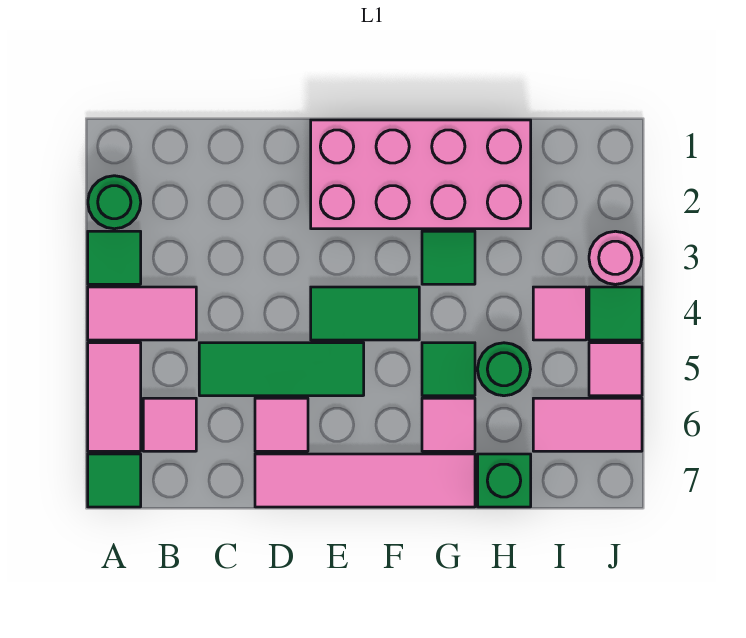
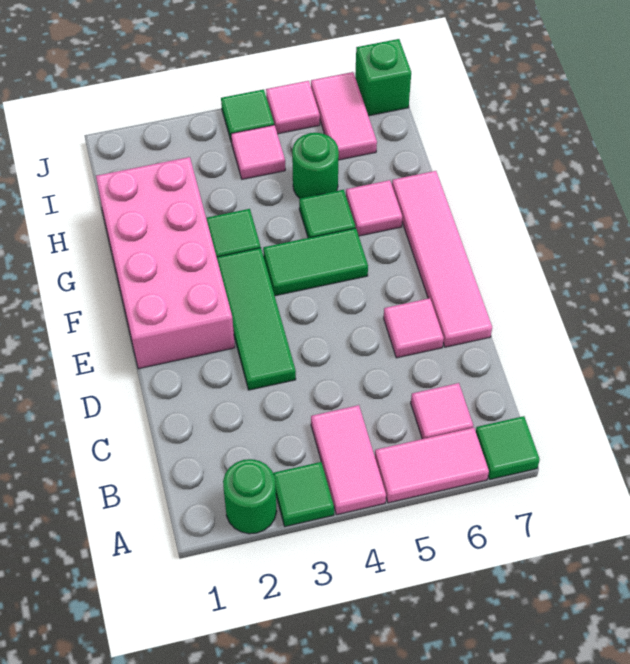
green tile C5:E5 level 1 -> green tile D3:F3 level 1
green tile E4:F4 level 1 -> green tile F4:F5 level 1
green brick H7 level 1 -> green brick J7 level 1
pink round brick J3 level 1 -> none

